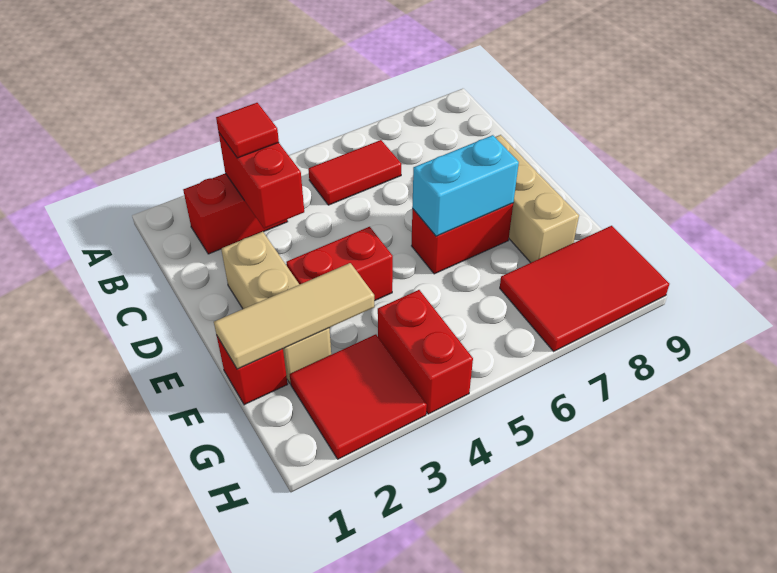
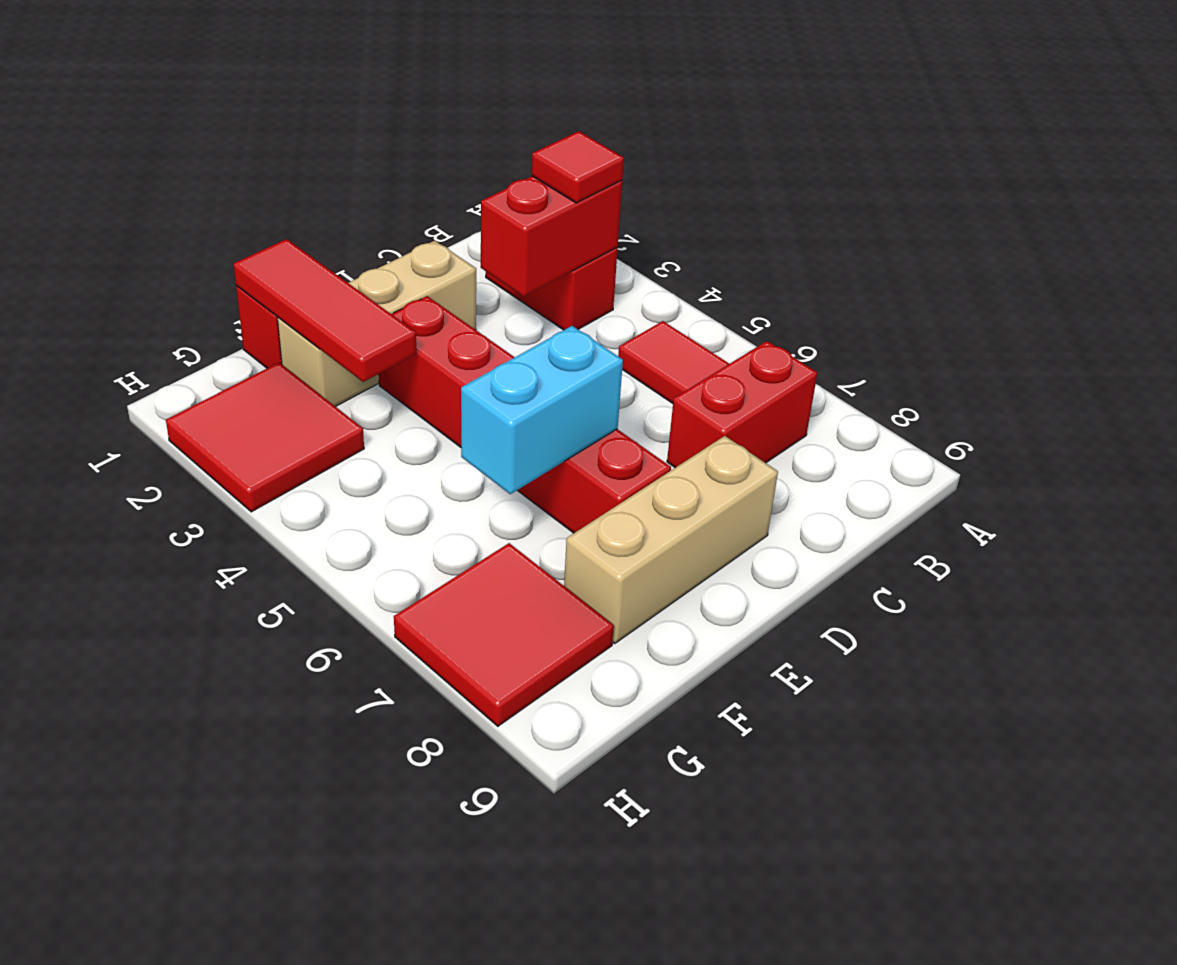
cyan brick E6:E7 level 2 -> cyan brick E6:F6 level 2
tan tile F1:F3 level 2 -> red tile F1:F3 level 2
red brick G4:H4 level 1 -> red brick B7:C7 level 1
red tile G7:H9 level 1 -> red tile G7:H8 level 1

